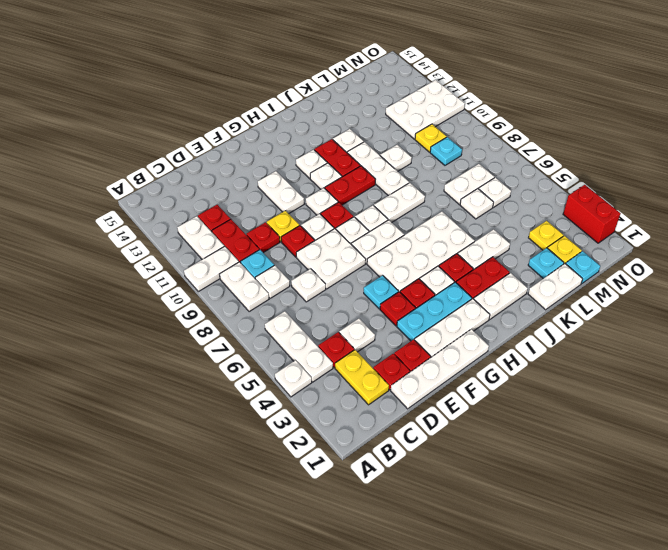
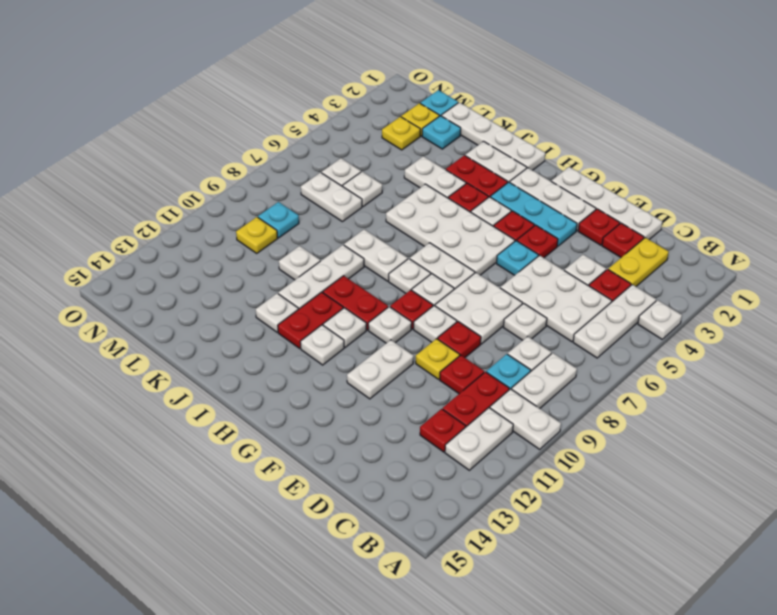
white plate K1:L1 level 1 -> white plate I1:L1 level 1
white plate M11:O12 level 1 -> white plate C5:E6 level 1
red brick O2:O3 level 1 -> none

